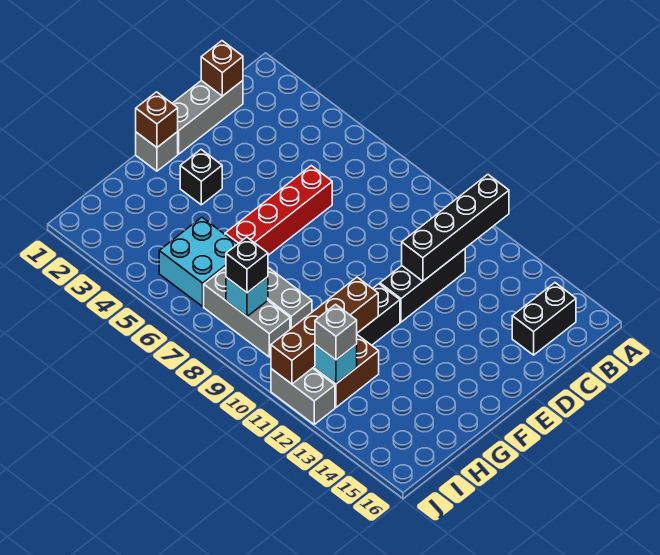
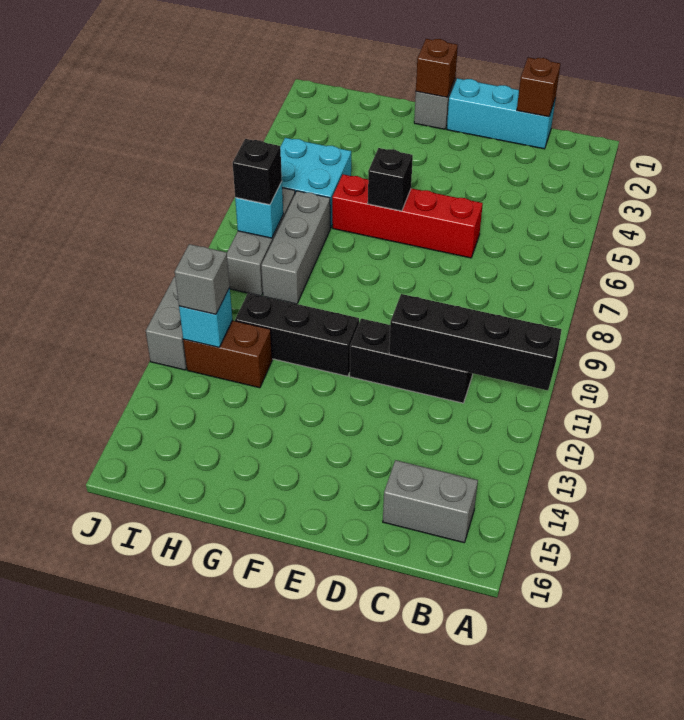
black brick B15:C15 level 1 -> grey brick B15:C15 level 1
grey brick C1:E1 level 1 -> cyan brick C1:E1 level 1
black brick F3 level 1 -> black brick F6 level 2
brown brick G11:J11 level 2 -> none

